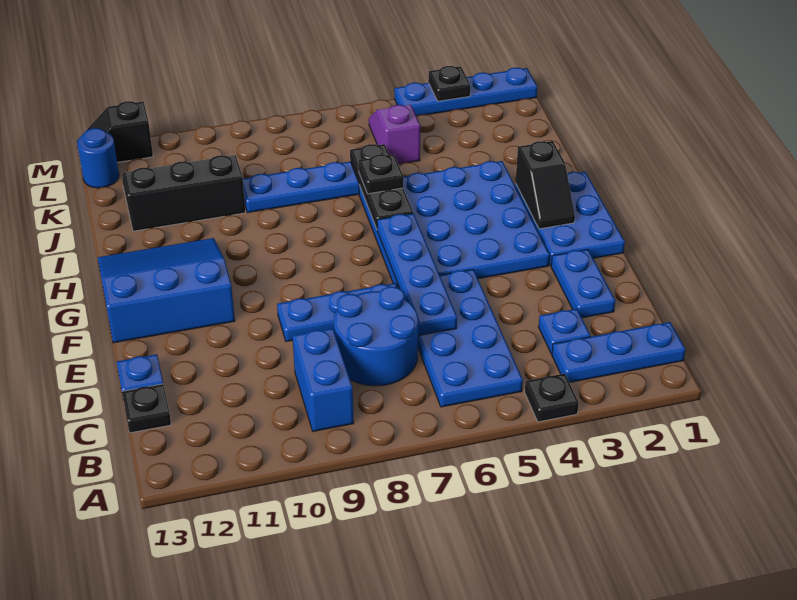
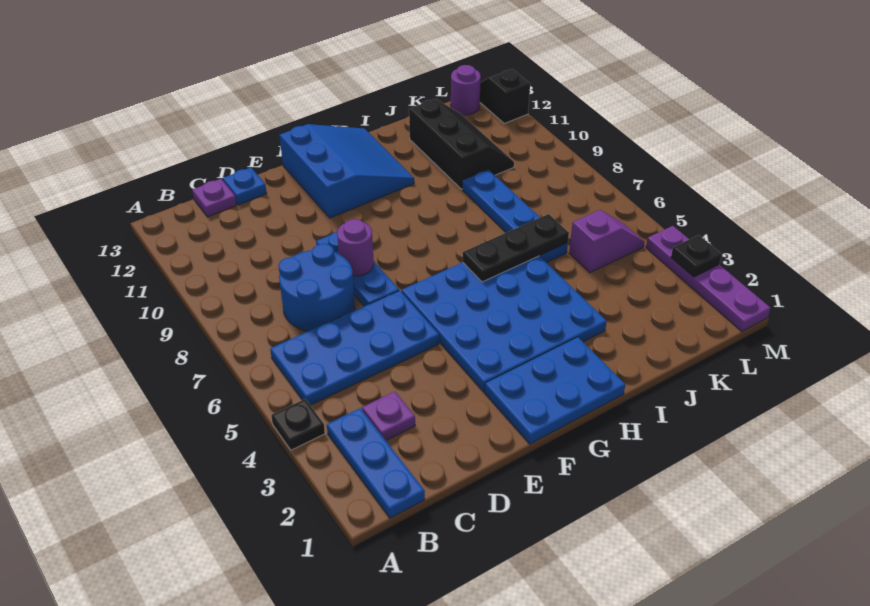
blue brick B9:C9 level 1 -> none
blue plate C3 level 1 -> purple plate C3 level 1
black plate C13 level 1 -> purple plate C13 level 1
blue plate D2:E2 level 1 -> none
blue plate D6:G6 level 2 -> none
none -> purple round brick E8 level 2
black slope G2:H2 level 2 top H -> none
black plate I6 level 3 -> none
blue round brick L13 level 1 -> purple round brick L13 level 1
blue plate M1:M4 level 1 -> purple plate M1:M4 level 1

